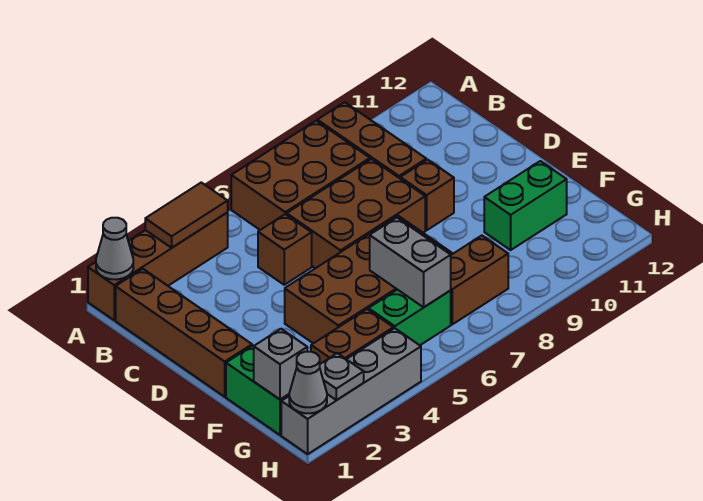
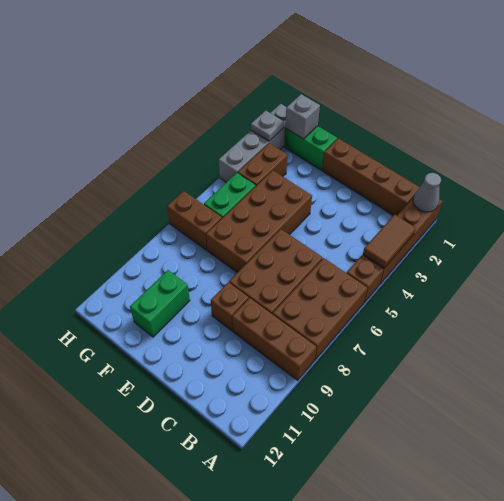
brown brick C5 level 1 -> brown brick A5 level 1
grey brick F6:G6 level 2 -> none
brown brick G7:G8 level 1 -> brown brick G7:H7 level 1
grey cone H1 level 2 -> none

